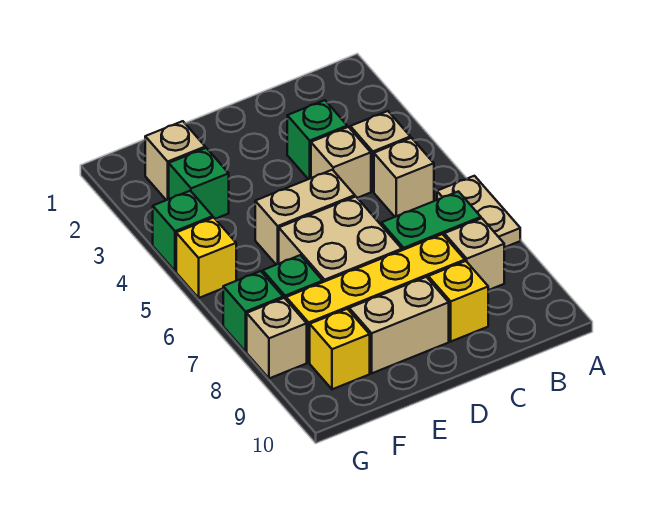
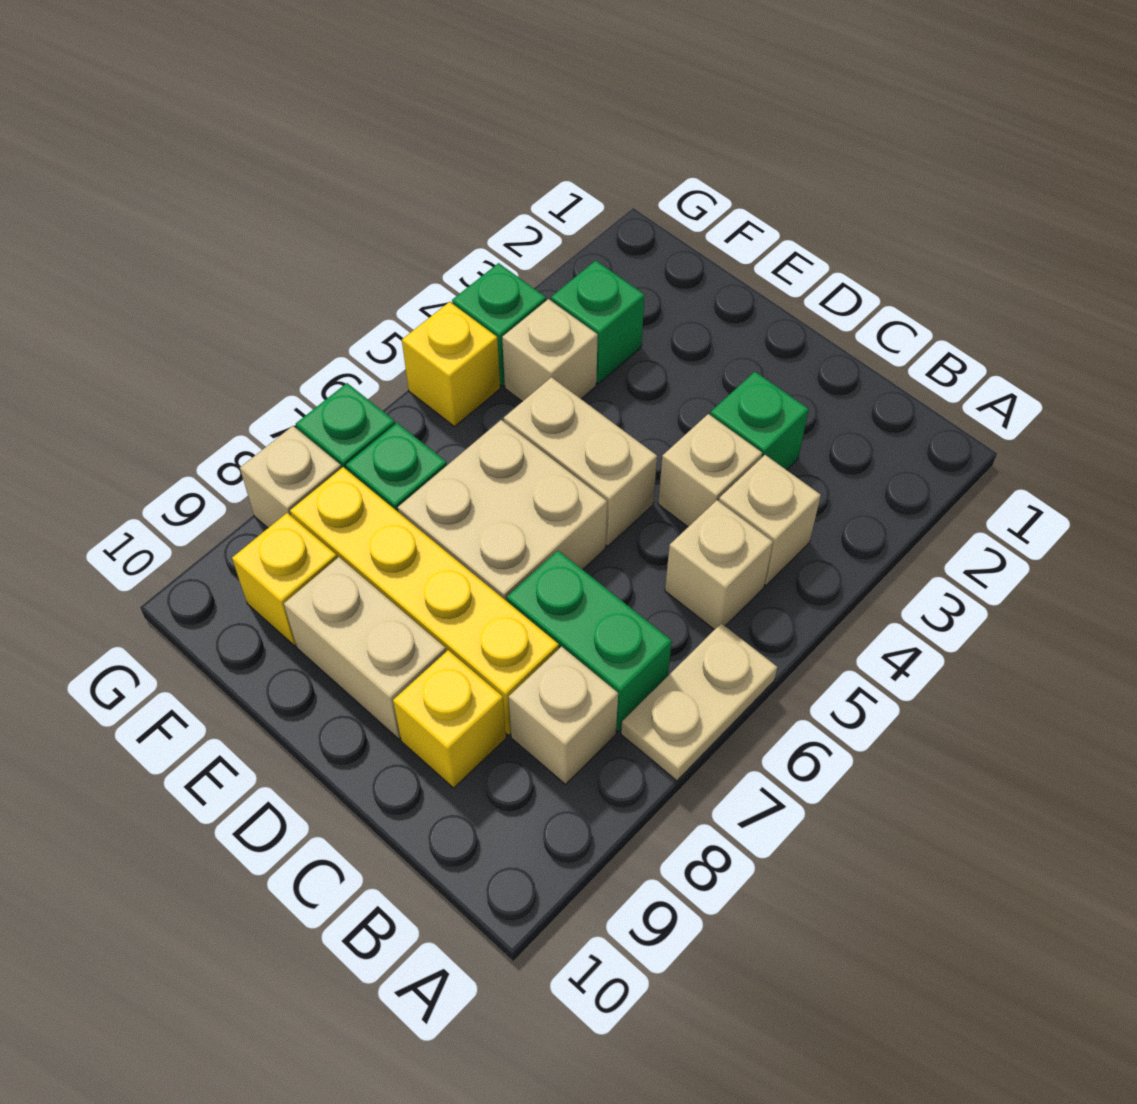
tan brick F2 level 1 -> tan brick F4 level 1

